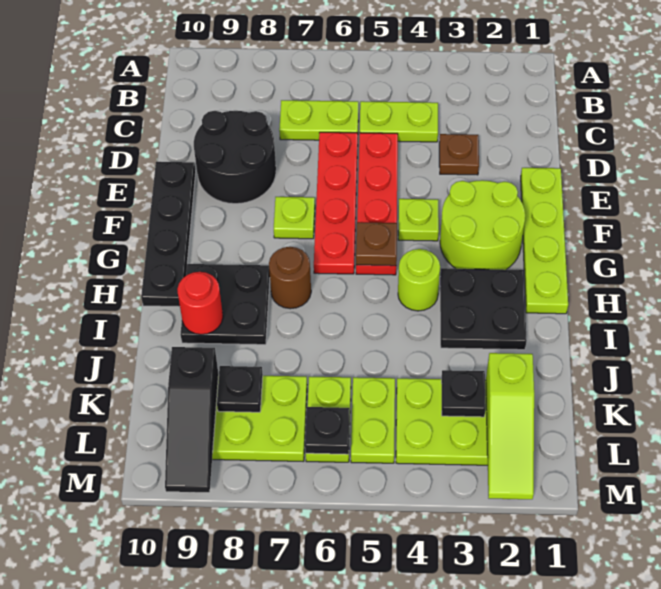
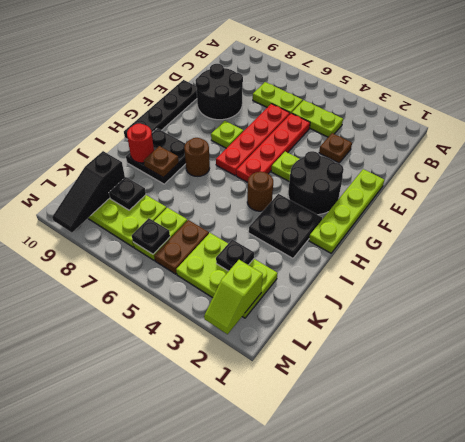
lime round brick F2:G3 level 1 -> black round brick F2:G3 level 1
brown plate G5 level 2 -> brown plate I8 level 2
lime round brick H4 level 1 -> brown round brick H4 level 1
lime slope K2:M2 level 2 top K -> lime slope L2:M2 level 2 top L
lime plate K5:L5 level 1 -> brown plate K5:L5 level 1

